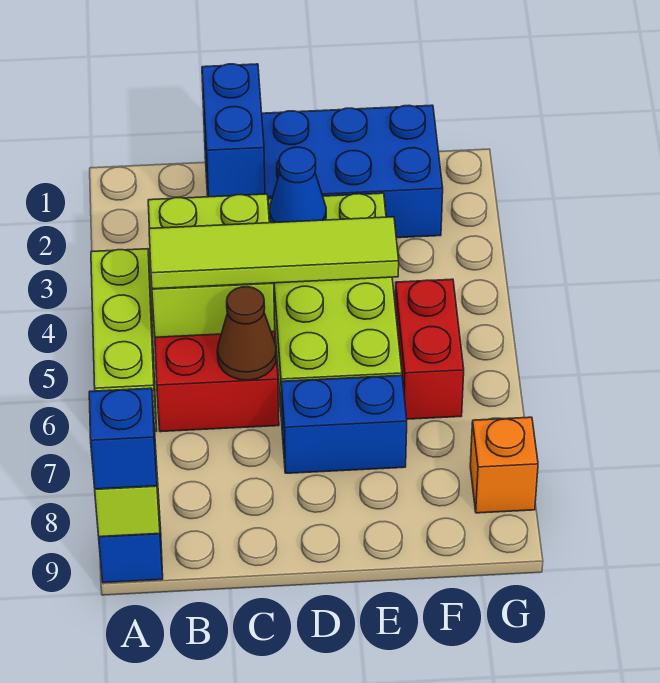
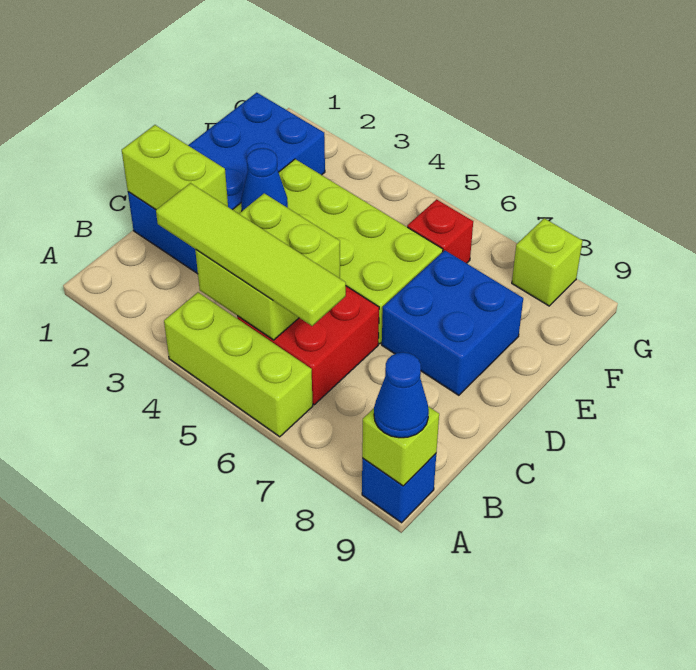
blue brick A9 level 3 -> blue cone A9 level 3
lime tile B5:E5 level 3 -> lime tile B3:B6 level 3
blue brick C1:C2 level 2 -> lime brick C1:C2 level 2
brown cone C6 level 2 -> none
blue brick D7:E7 level 1 -> blue brick D7:E8 level 1
red brick F5:F6 level 1 -> red brick F6 level 1
orange brick G8 level 1 -> lime brick G8 level 1

